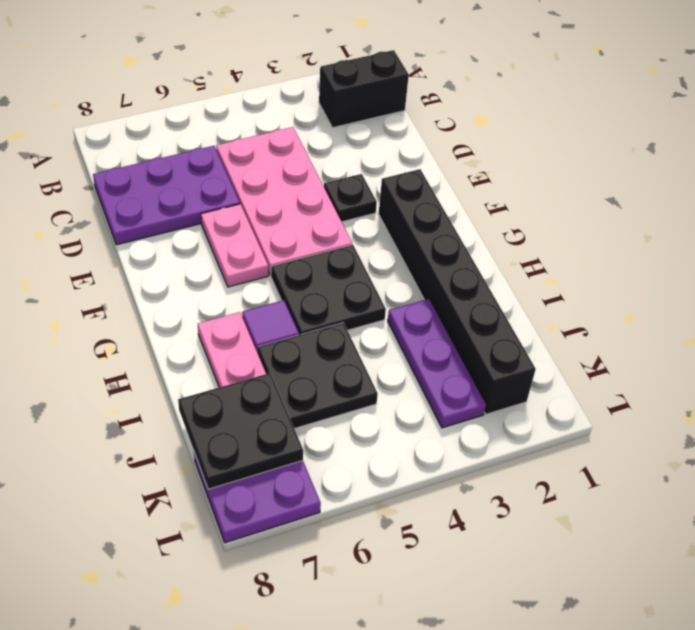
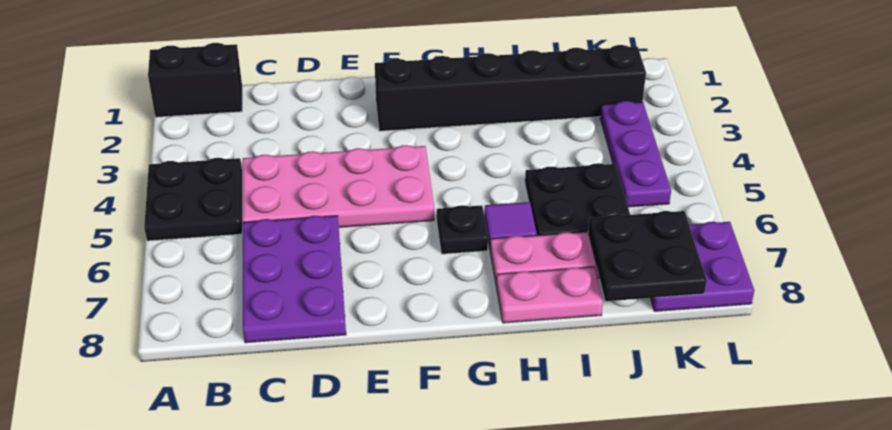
black brick B1:B2 level 1 -> black brick A1:B1 level 1
black plate E3 level 1 -> black plate G6 level 1
pink plate E6:F6 level 1 -> pink plate H8:I8 level 1
black plate G4:H5 level 1 -> black plate A4:B5 level 1
purple plate I3:K3 level 1 -> purple plate K3:K5 level 1

